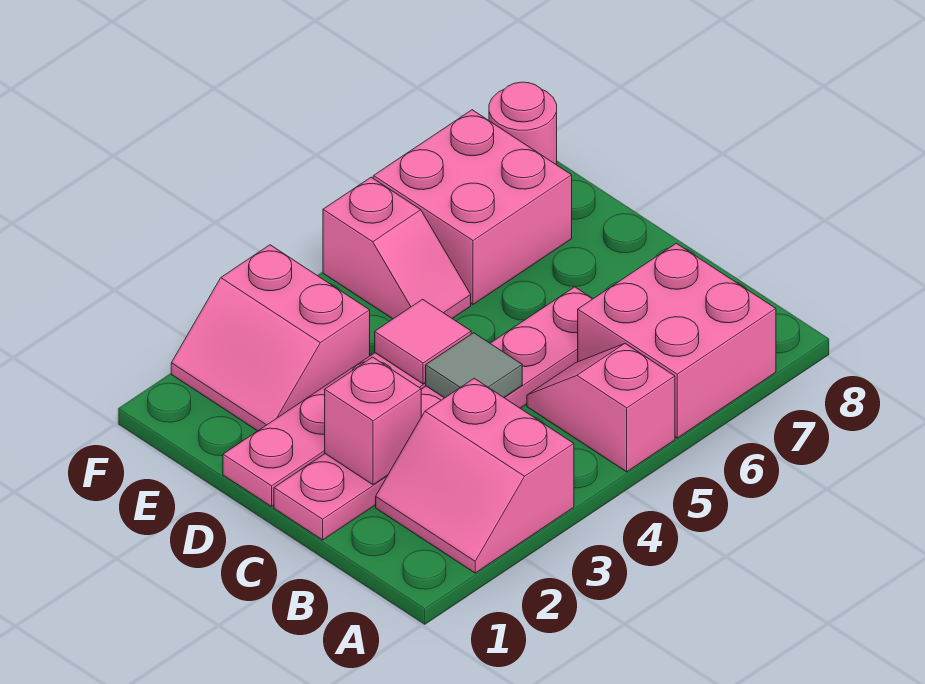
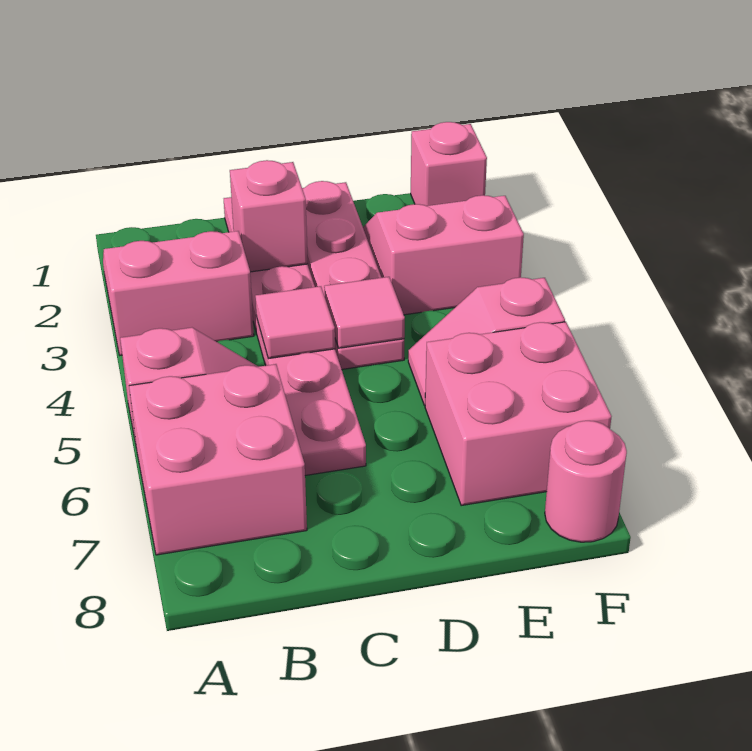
grey tile C4 level 2 -> pink tile C4 level 2
none -> pink brick F1 level 1

